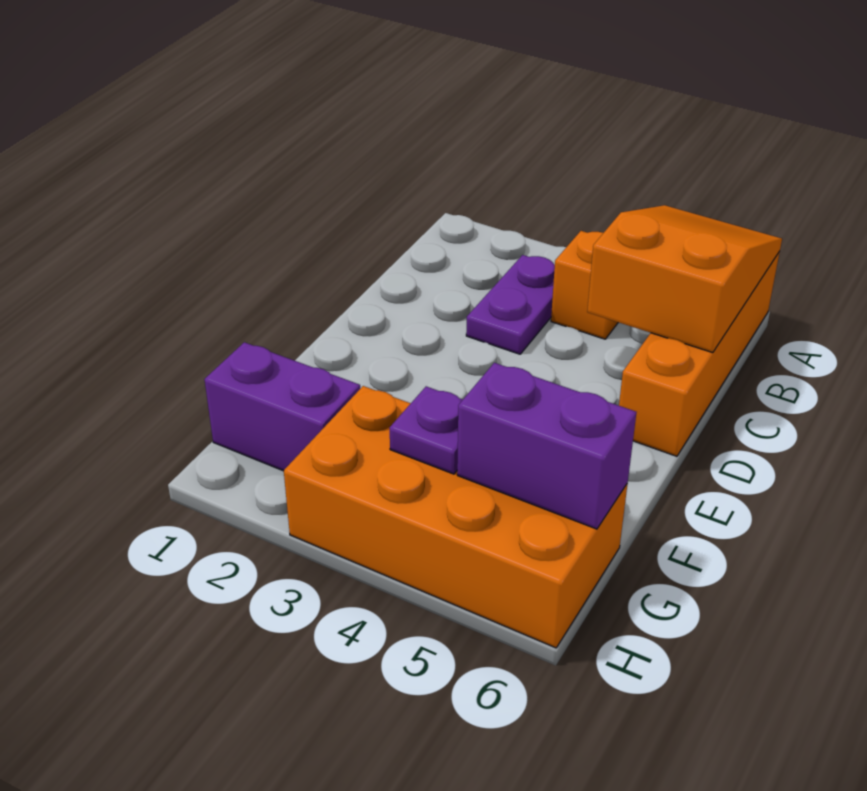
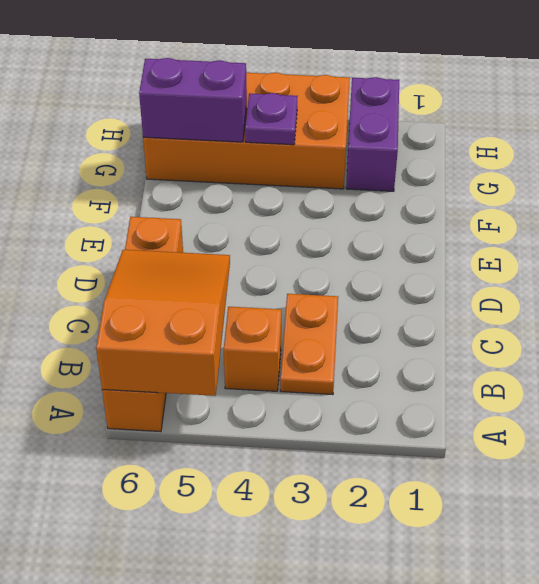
orange slope A5:C6 level 2 top C -> orange slope A5:C6 level 2 top A
purple plate B3:C3 level 1 -> orange plate B3:C3 level 1
purple brick G1:G2 level 1 -> purple brick G2:H2 level 1

